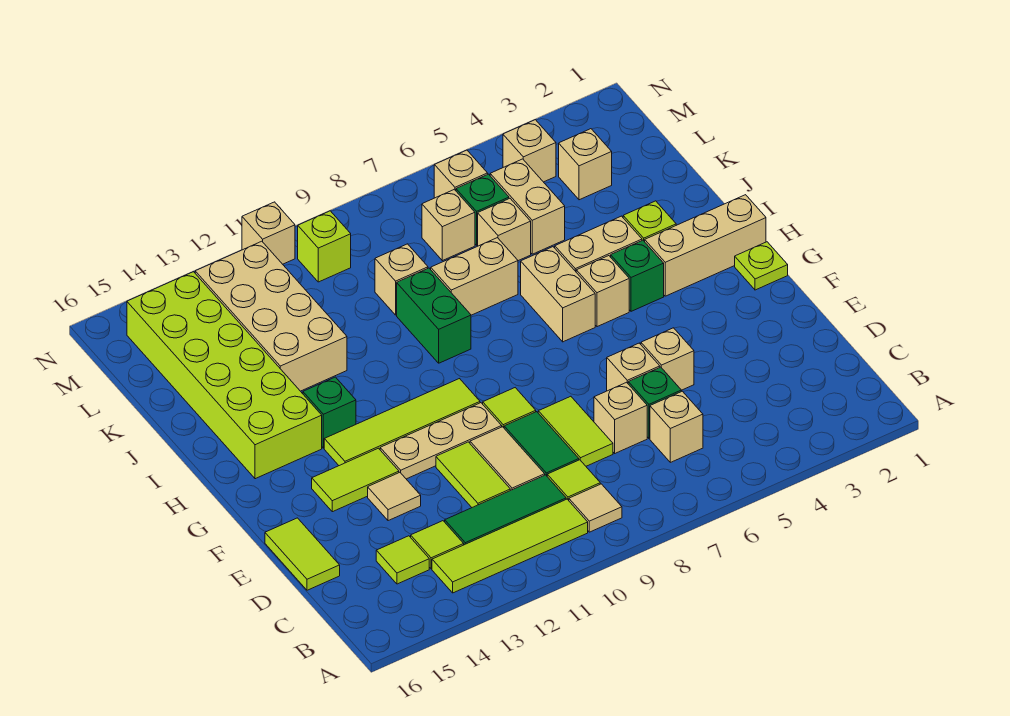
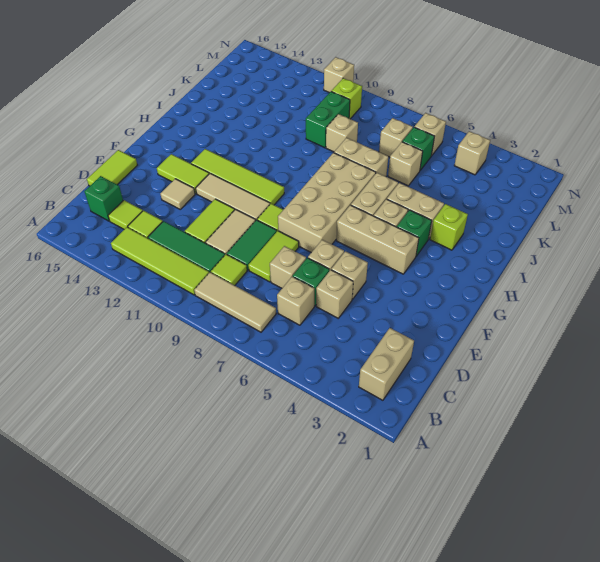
tan tile B9 level 1 -> tan tile B7:B9 level 1
tan plate F10:F12 level 1 -> tan tile F10:F12 level 1
lime plate G1 level 1 -> none
tan brick H1:H3 level 1 -> tan brick G4:G6 level 1
green brick H13 level 1 -> green brick C15 level 1
lime brick H14:M15 level 1 -> none
green brick I9:J9 level 1 -> green brick K10:L10 level 1
tan brick J12:M13 level 1 -> tan brick F7:I8 level 1
tan brick K5:L5 level 1 -> tan brick B2:C2 level 1
tan brick L3 level 1 -> tan brick D5 level 1

